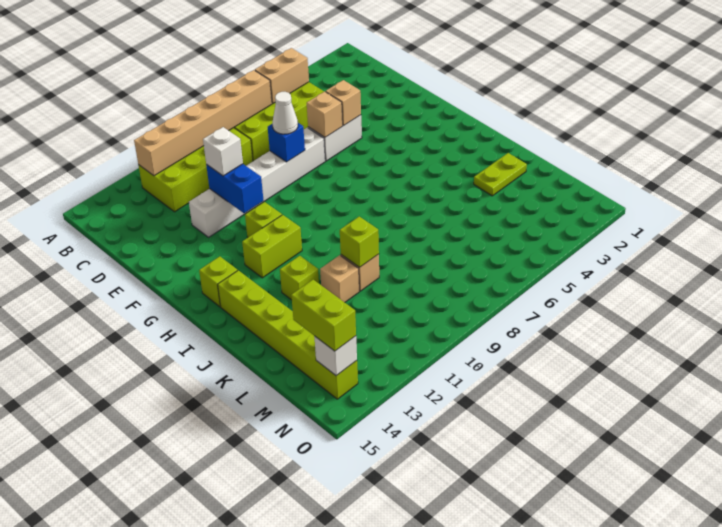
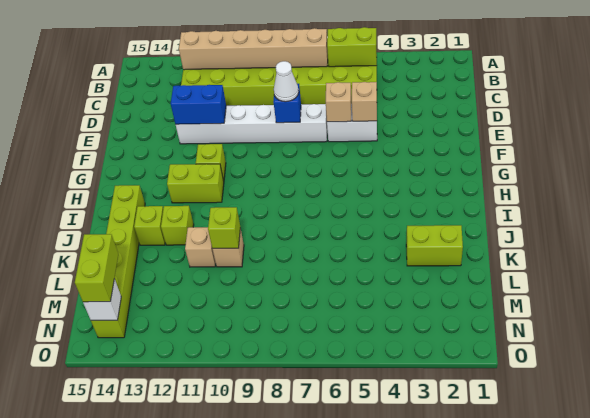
tan brick B5:B6 level 2 -> lime brick B5:B6 level 2
blue brick E11:F11 level 2 -> blue brick E11:E12 level 2
white brick E11 level 3 -> none
lime brick H14 level 1 -> lime brick J13 level 1
lime plate K2:K3 level 1 -> lime brick K2:K3 level 1

